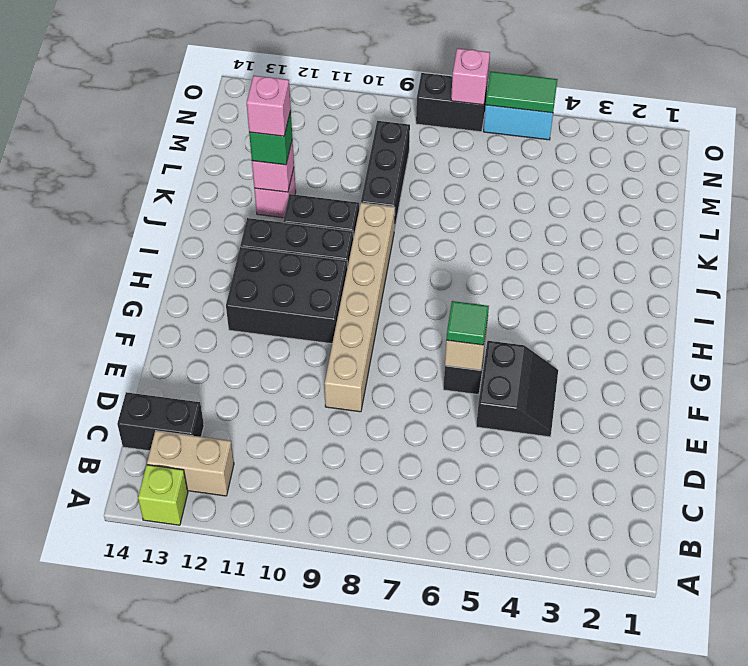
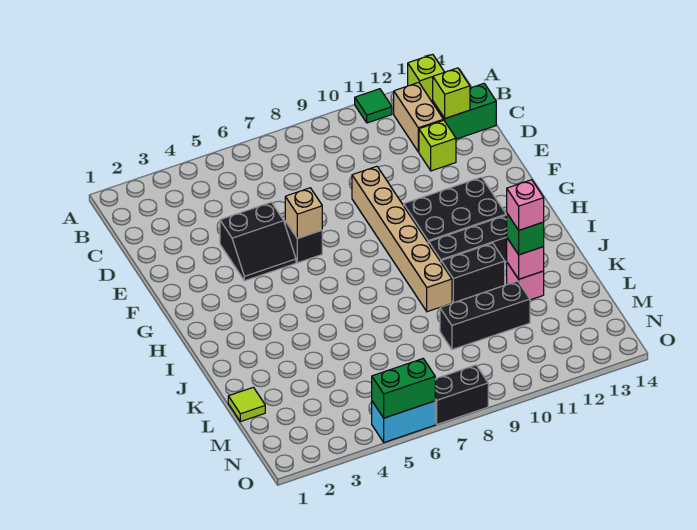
tan brick B12:B13 level 1 -> tan brick B12:C12 level 1
black brick C13:C14 level 1 -> green brick C13:C14 level 1
none -> lime brick C13 level 2
none -> lime brick D12 level 1
black slope E4:F5 level 1 top 5 -> black slope E4:F5 level 1 top E
green tile F6 level 3 -> green tile A11 level 1
black brick K9:M9 level 1 -> black brick L9:L11 level 1
none -> lime tile L1 level 1
green tile O5:O6 level 2 -> green brick O5:O6 level 2
pink brick O7 level 2 -> none

